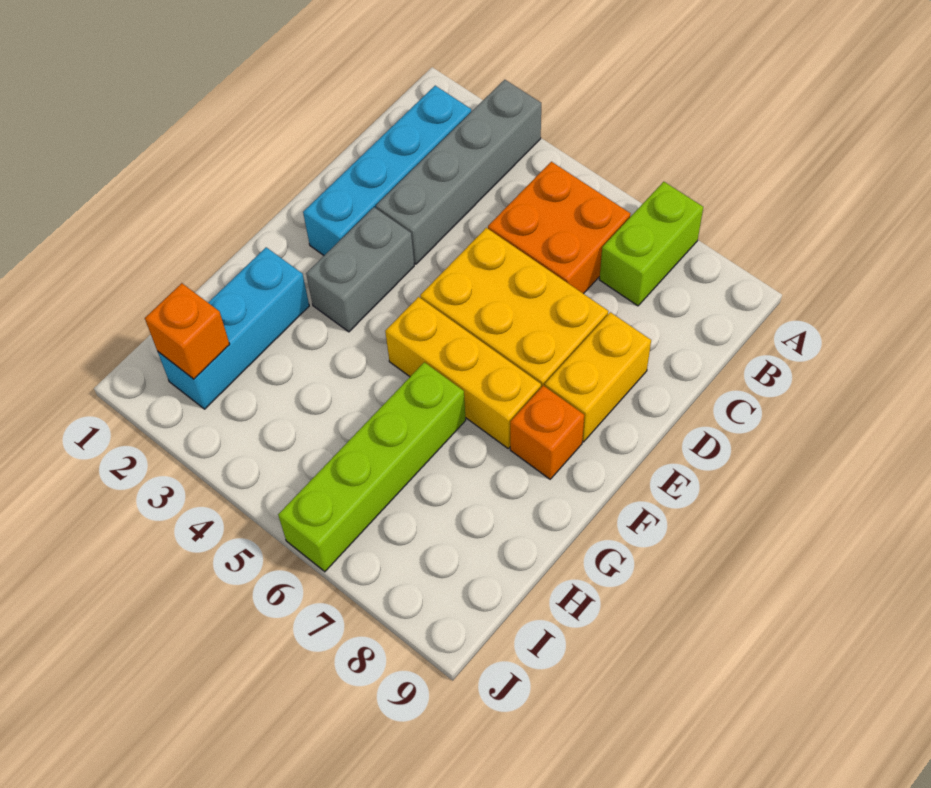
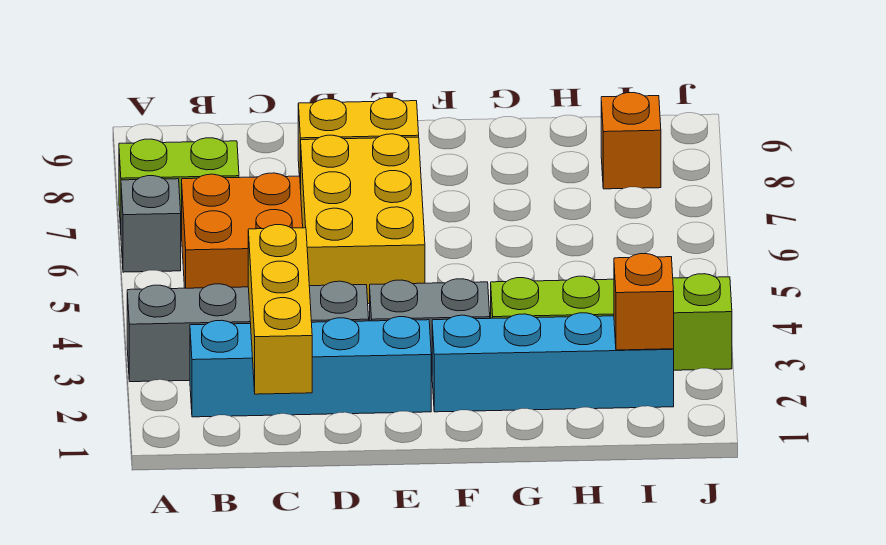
none -> grey brick A6 level 1
yellow brick F5:F7 level 1 -> yellow brick C1:C3 level 2
orange brick F8 level 1 -> orange brick I8 level 1
cyan brick G2:I2 level 1 -> cyan brick F2:I2 level 1
lime brick G6:J6 level 1 -> lime brick G3:J3 level 1

